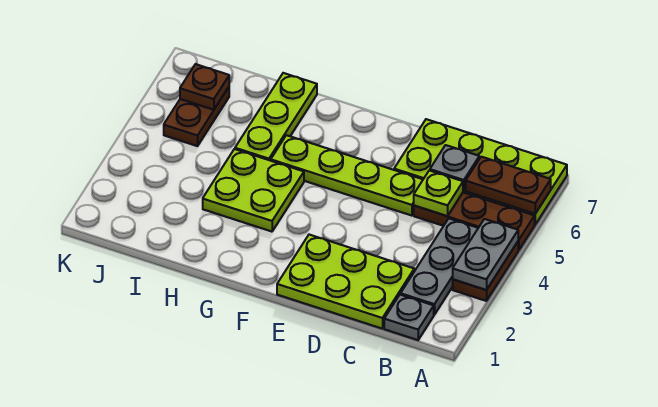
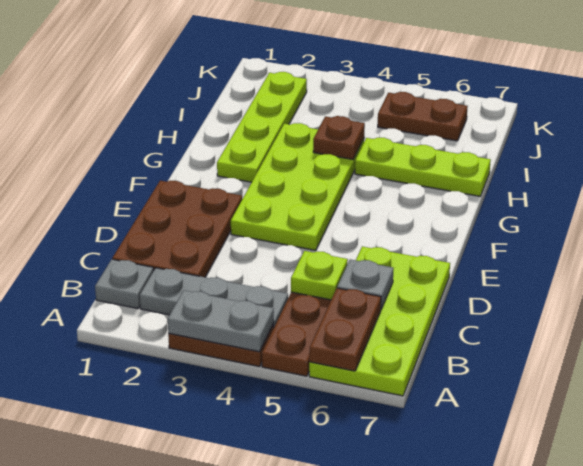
lime plate C1:E2 level 1 -> brown plate C1:E2 level 1
lime plate D5:G5 level 1 -> lime plate G2:J2 level 1
lime plate G3:H4 level 1 -> lime plate E3:H4 level 1
brown plate J6 level 2 -> brown plate H4 level 2

